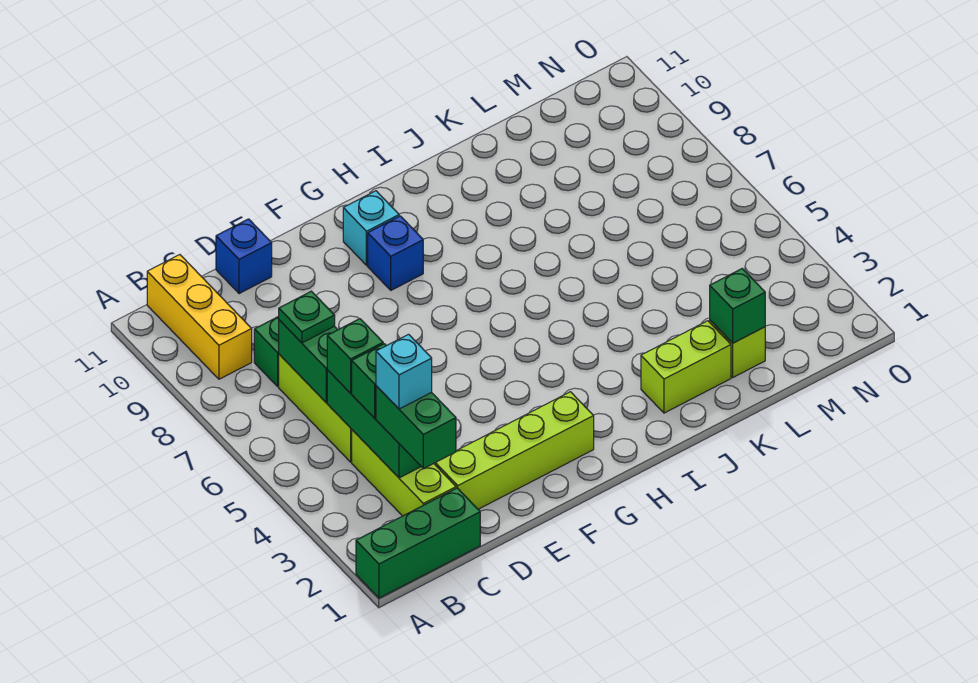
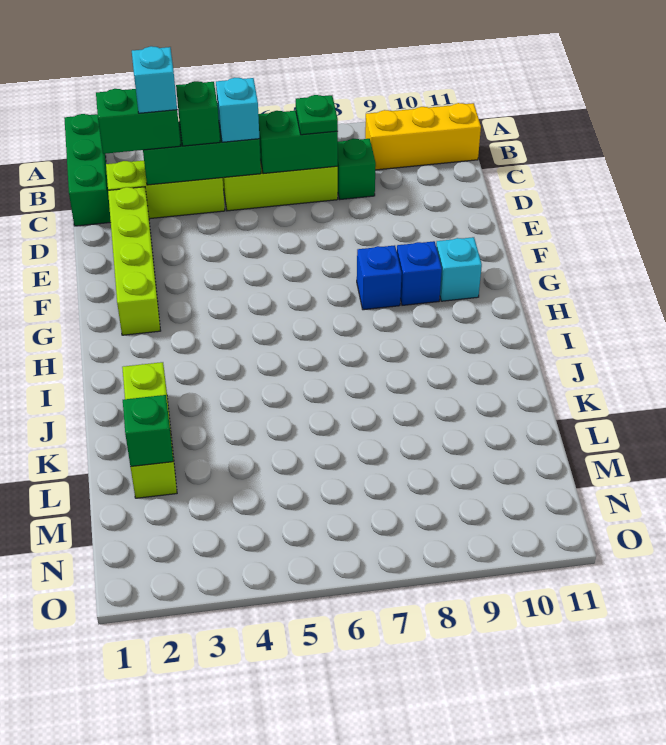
green brick C5 level 3 -> cyan brick C5 level 3
blue brick D11 level 1 -> blue brick G8 level 1

